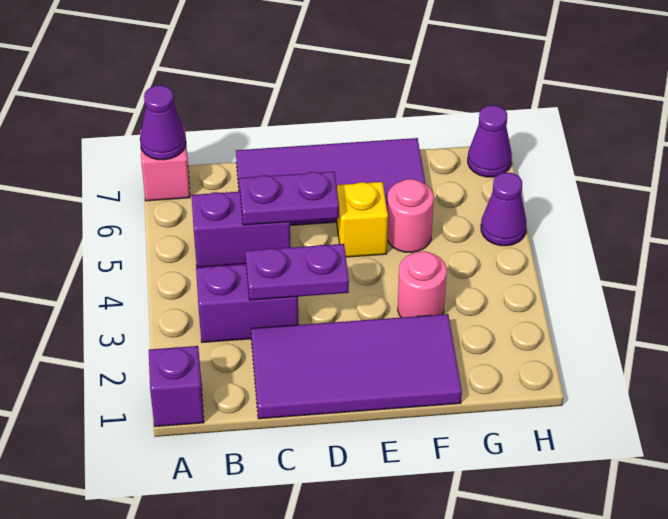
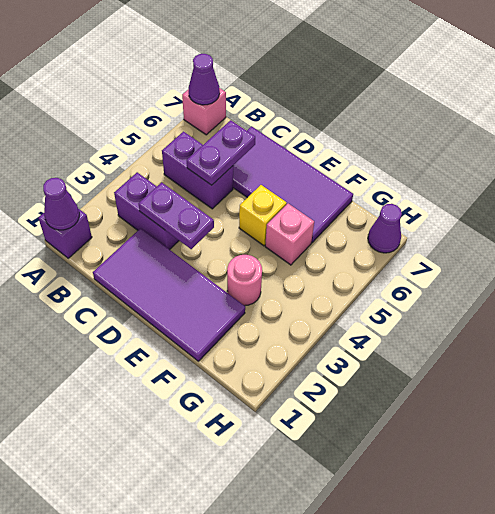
purple plate C5:D5 level 2 -> purple plate C5:C6 level 2
pink round brick F5 level 1 -> pink brick F5 level 1
purple cone H5 level 1 -> purple cone A1 level 2

